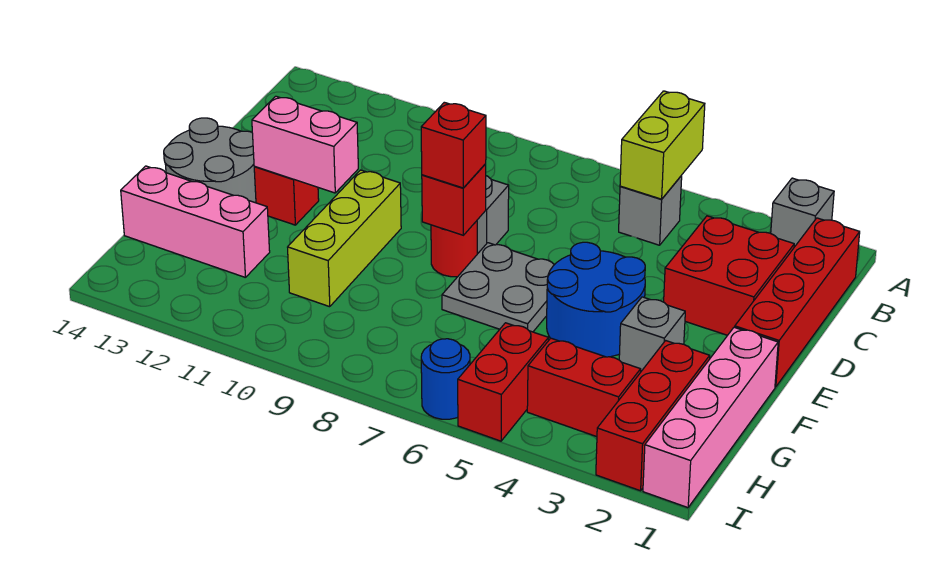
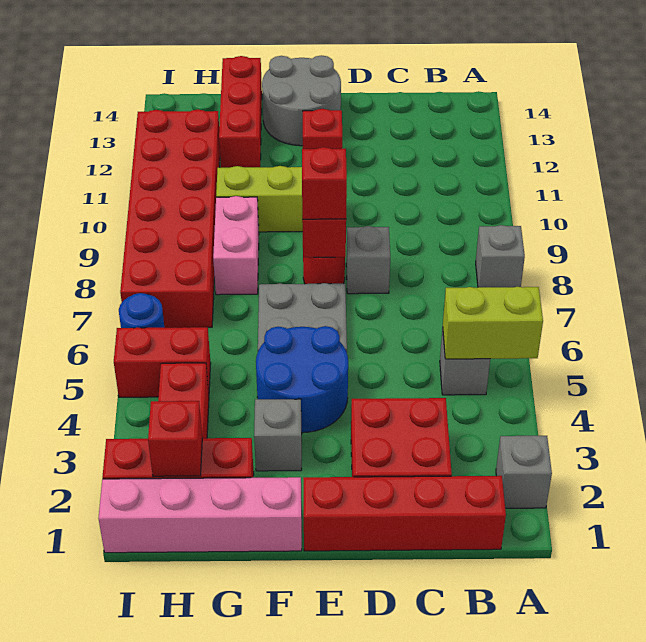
none -> grey brick A8 level 1
pink brick E11:E12 level 2 -> pink brick G8:G9 level 1
pink brick G12:G14 level 1 -> red brick G12:G14 level 1
none -> red brick H2 level 2
none -> red brick H7:I12 level 1

